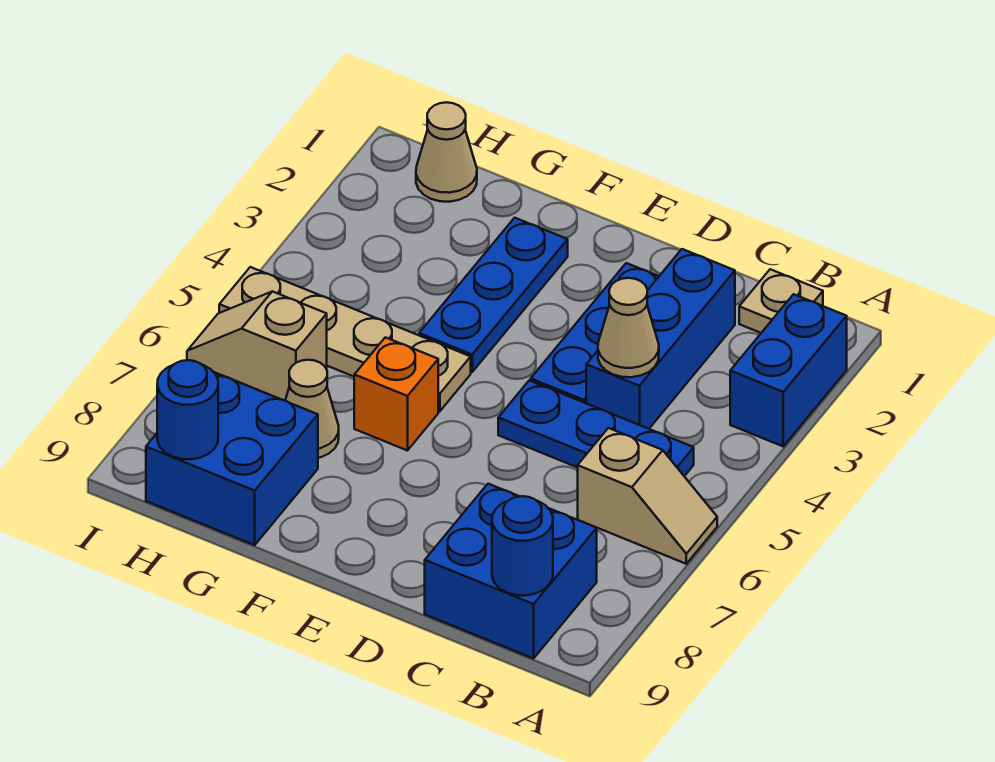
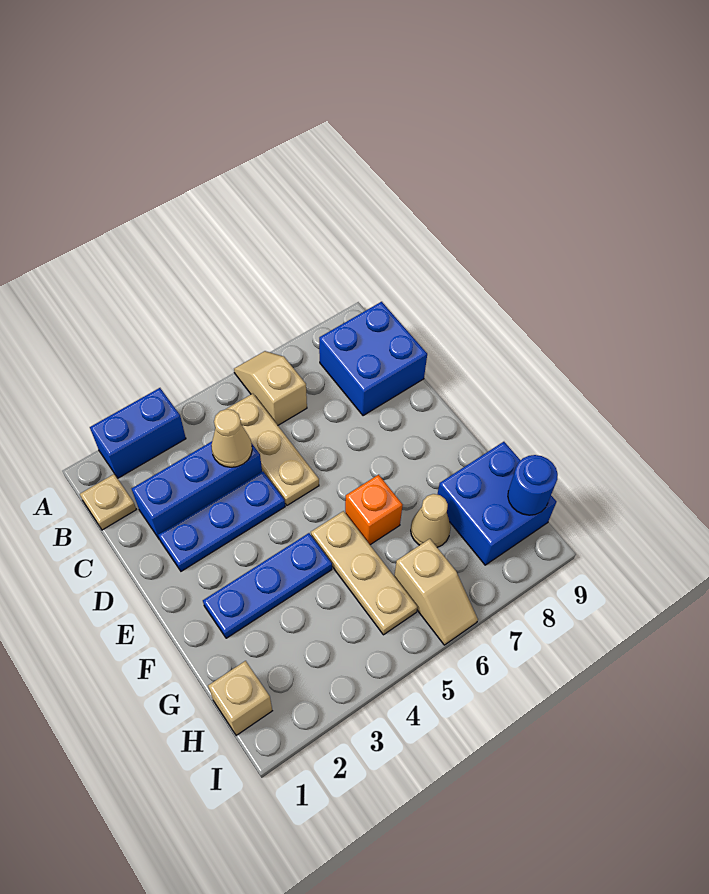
blue plate B5:D5 level 1 -> tan plate B5:D5 level 1
blue round brick B9 level 2 -> none
tan plate F5:I5 level 1 -> tan plate F5:H5 level 1
tan cone H1 level 1 -> tan brick H1 level 1

